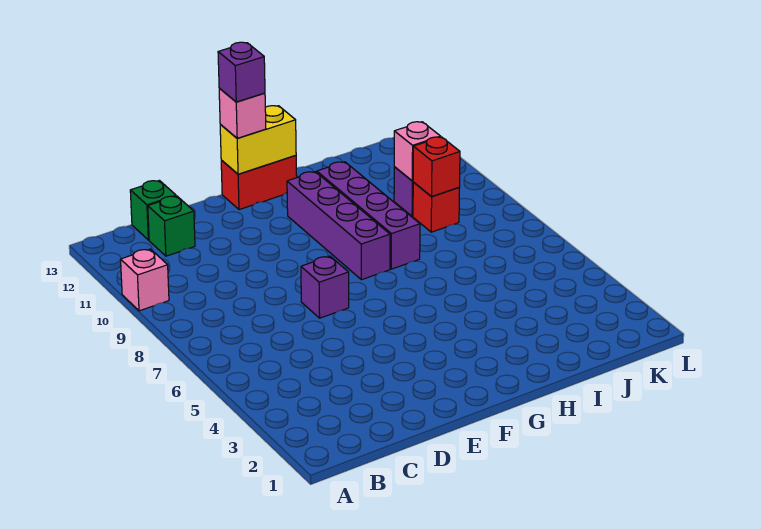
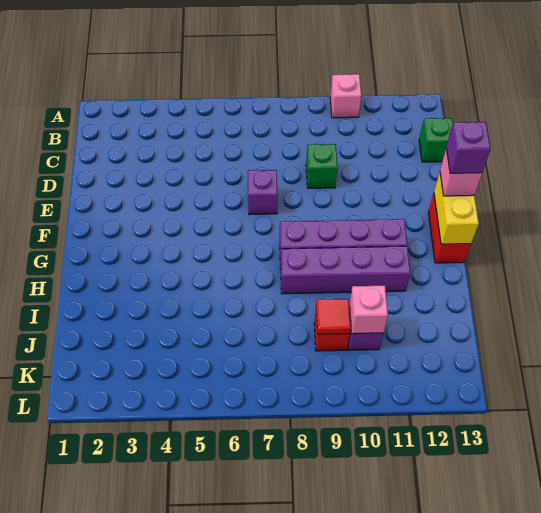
green brick C12 level 1 -> green brick D9 level 1
red brick J9 level 2 -> red tile J9 level 2

